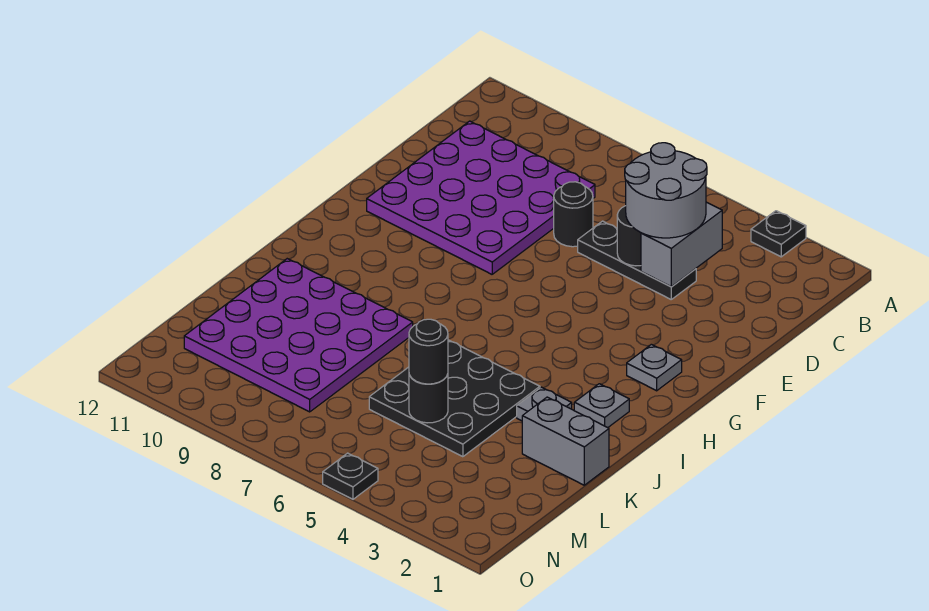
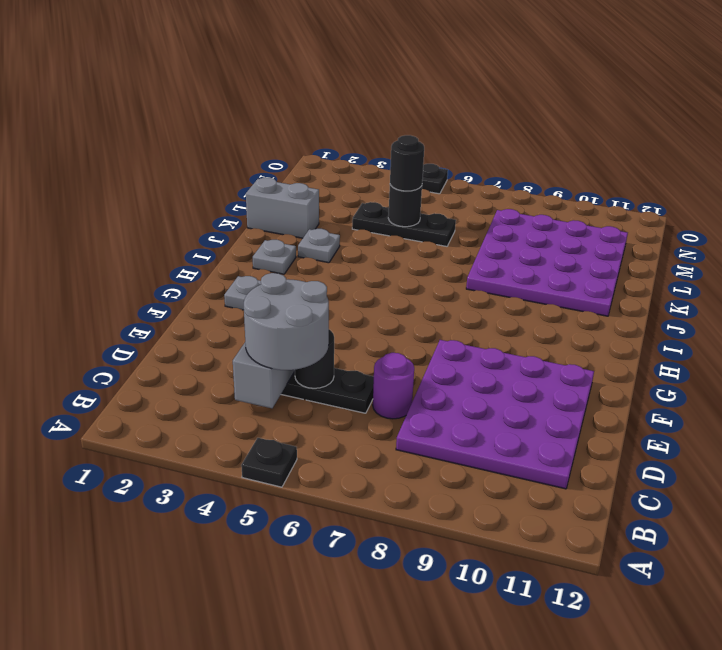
black plate A3 level 1 -> black plate A5 level 1
black round brick D7 level 1 -> purple round brick D7 level 1
black plate J4:L6 level 1 -> black plate L4:L6 level 1

